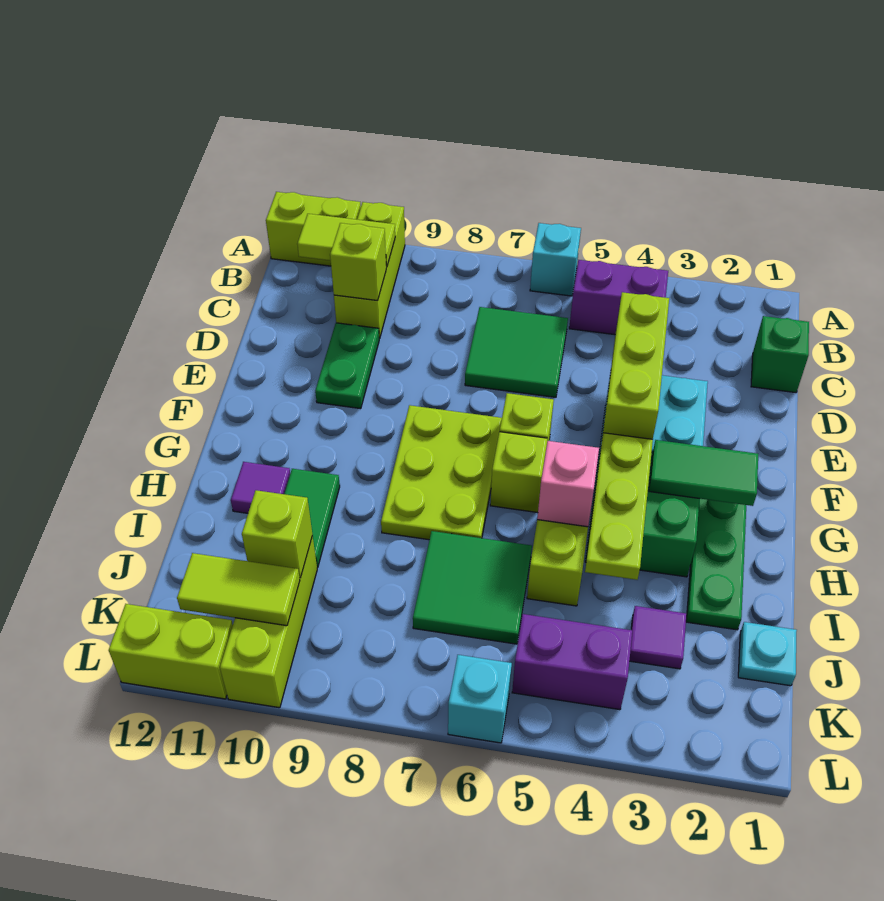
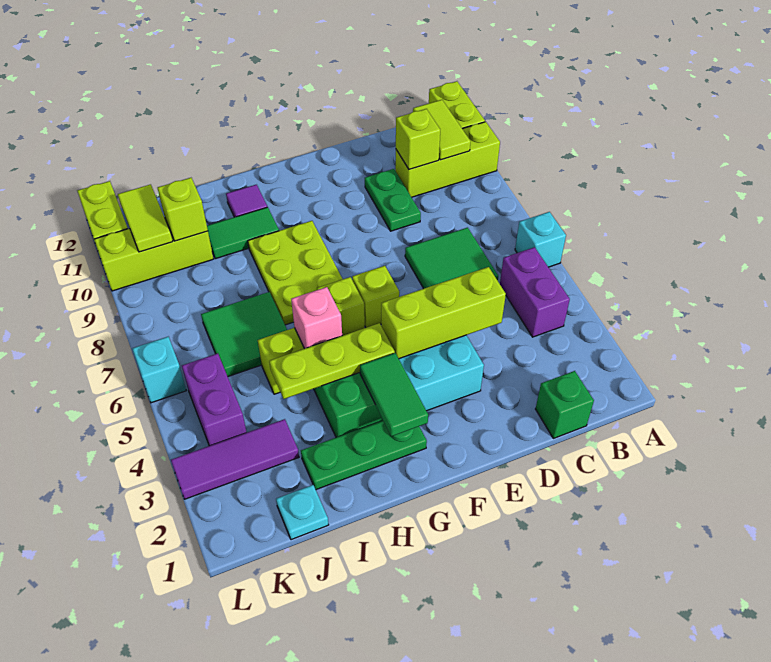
green plate D10:E10 level 1 -> green plate D9:D10 level 1
lime plate F7:H8 level 1 -> lime plate G7:H9 level 1
purple tile J3 level 1 -> purple tile J3:L3 level 1

